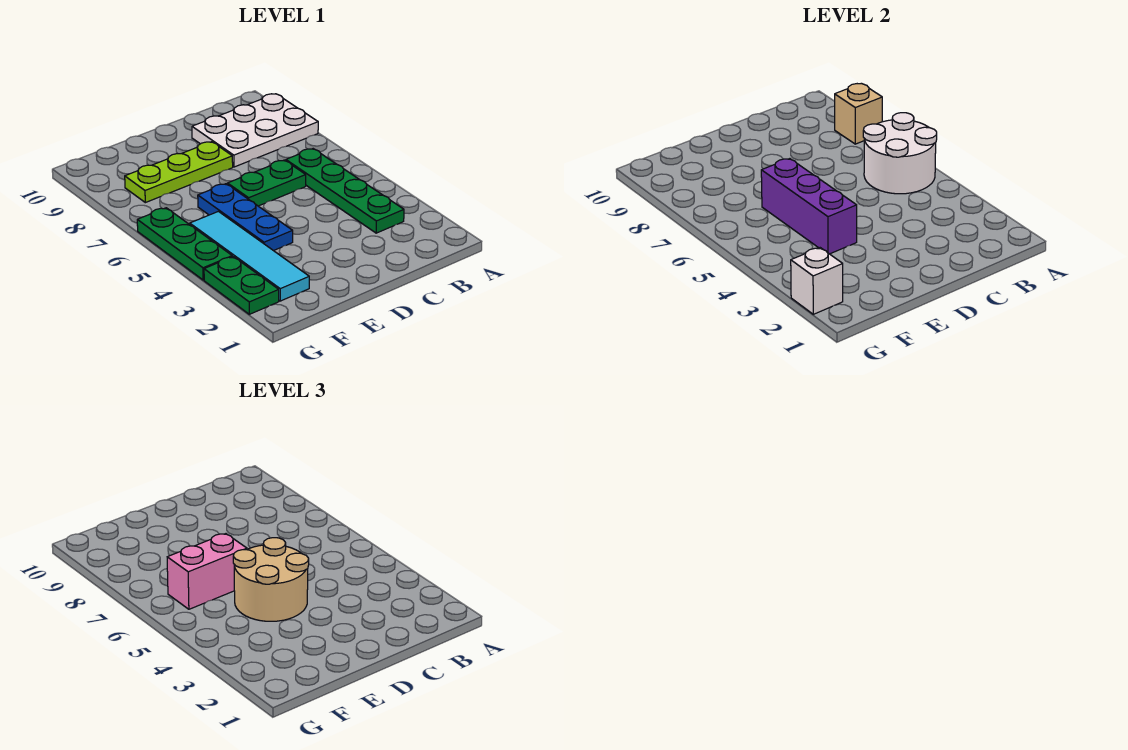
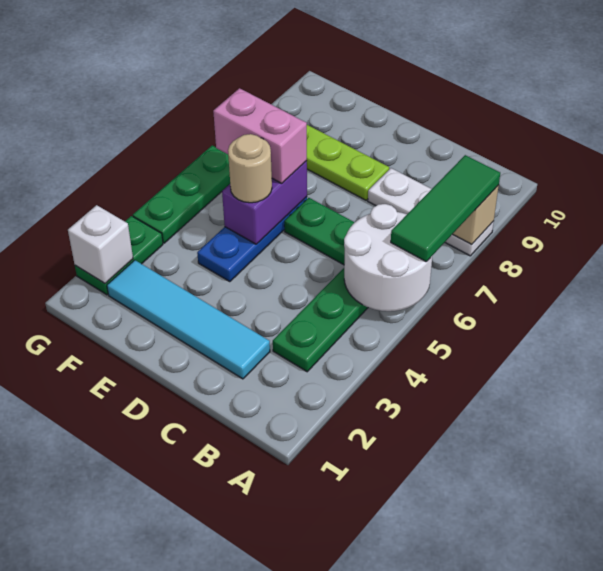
none -> green tile A6:A8 level 3
white plate A8:C9 level 1 -> white plate A8:C8 level 1
tan round brick D4:E5 level 3 -> tan round brick E5 level 3
purple brick E4:E6 level 2 -> purple brick E5:E6 level 2
cyan tile F2:F5 level 1 -> cyan tile C2:F2 level 1

